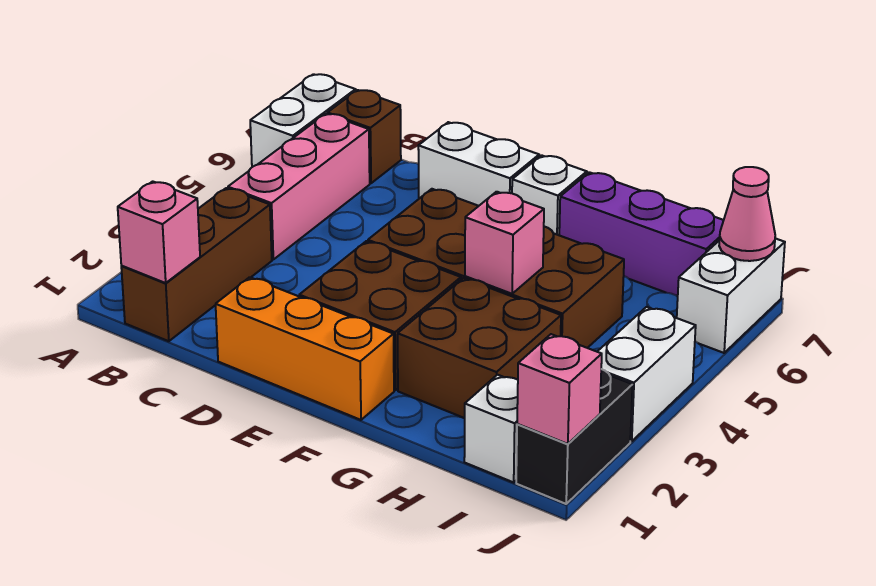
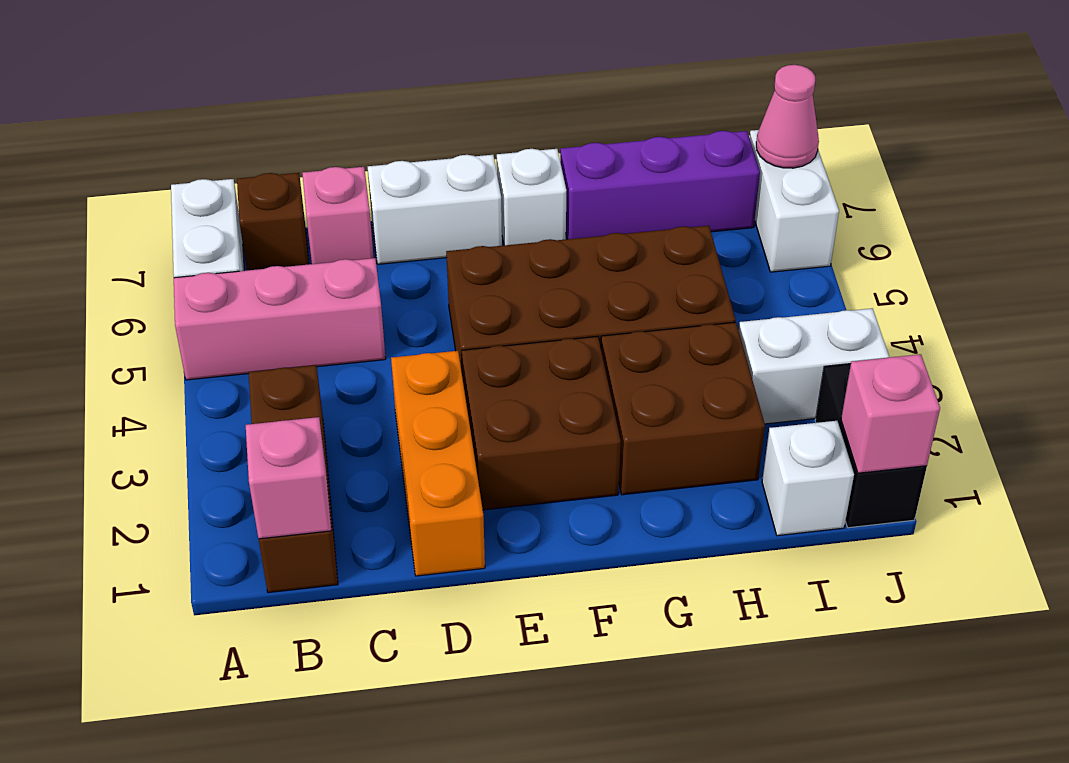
pink brick B4:B6 level 1 -> pink brick A5:C5 level 1
orange brick D1:F1 level 1 -> orange brick D1:D3 level 1
pink brick G4 level 2 -> pink brick C7 level 1
white brick J3:J4 level 1 -> white brick I3:J3 level 1

